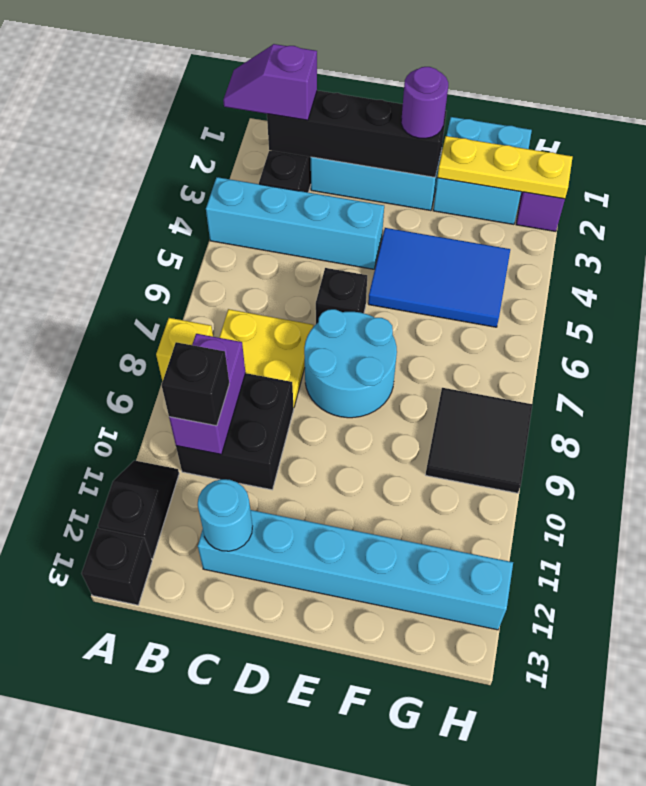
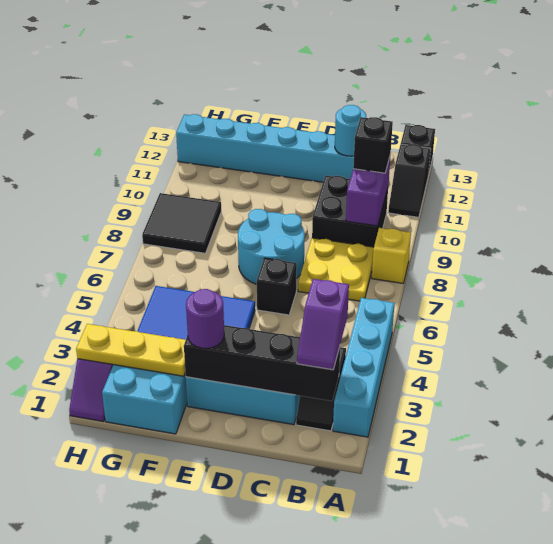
purple slope A2:B2 level 3 top B -> purple slope B2:B3 level 3 top 3
cyan brick A4:D4 level 1 -> cyan brick A2:A5 level 1

